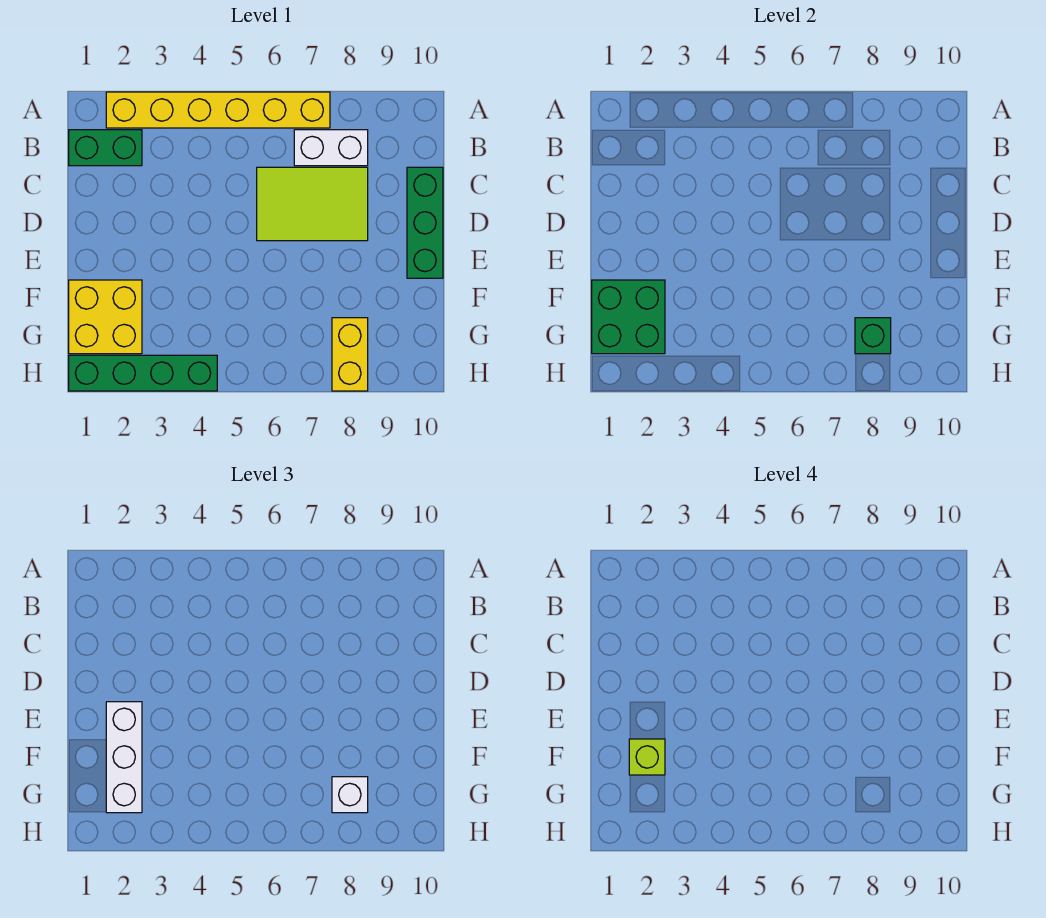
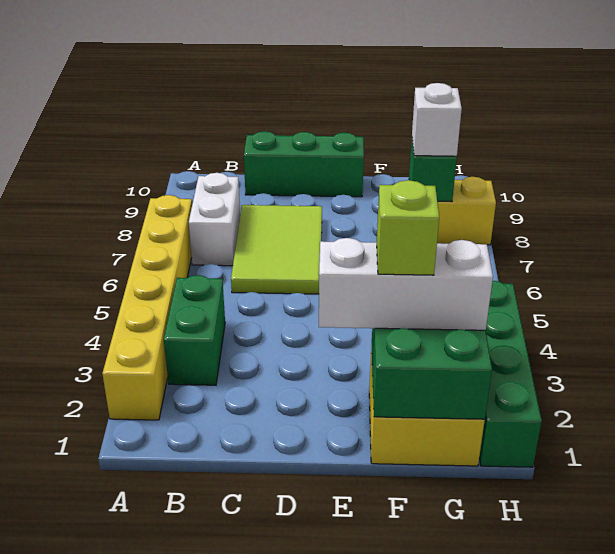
green brick B1:B2 level 1 -> green brick B3:B4 level 1

